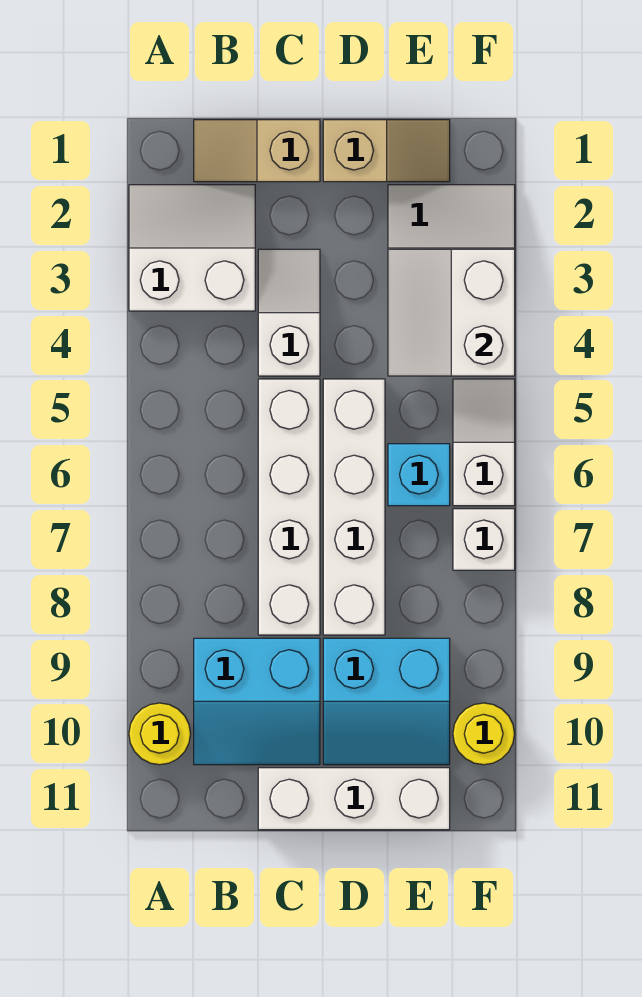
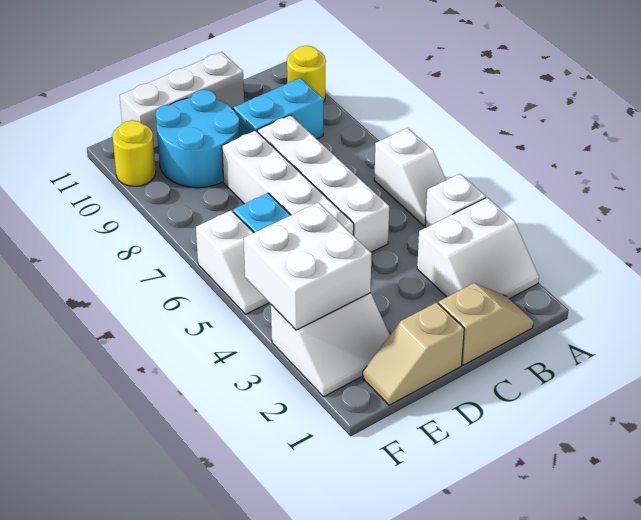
white slope C3:C4 level 1 top 4 -> white slope A5:A6 level 1 top 6
cyan slope D9:E10 level 1 top 9 -> cyan round brick D9:E10 level 1
white slope E3:F4 level 2 top F -> white brick E3:F4 level 2
white brick F7 level 1 -> white brick A4 level 1

